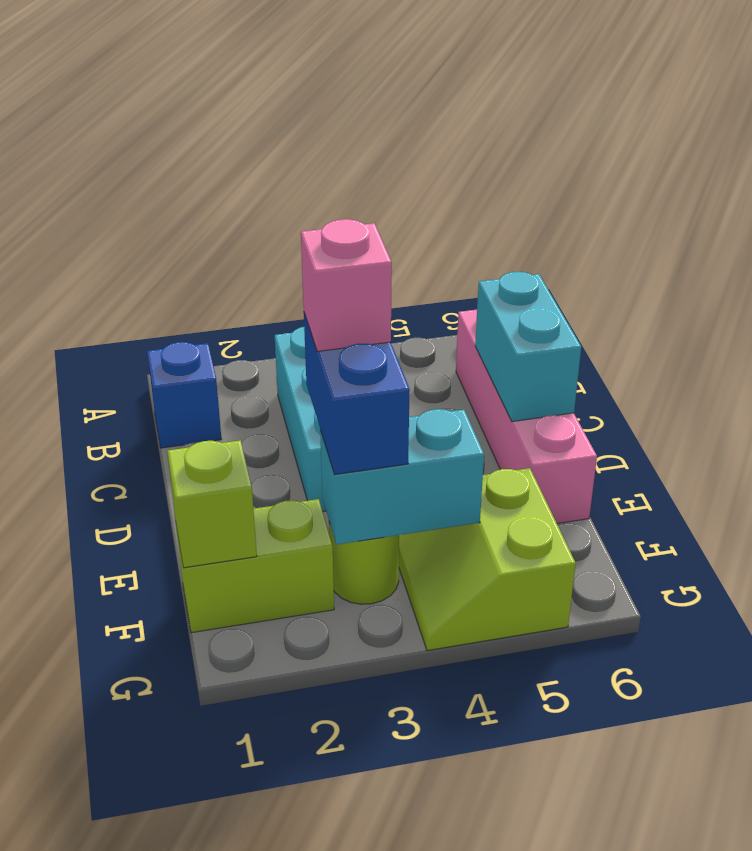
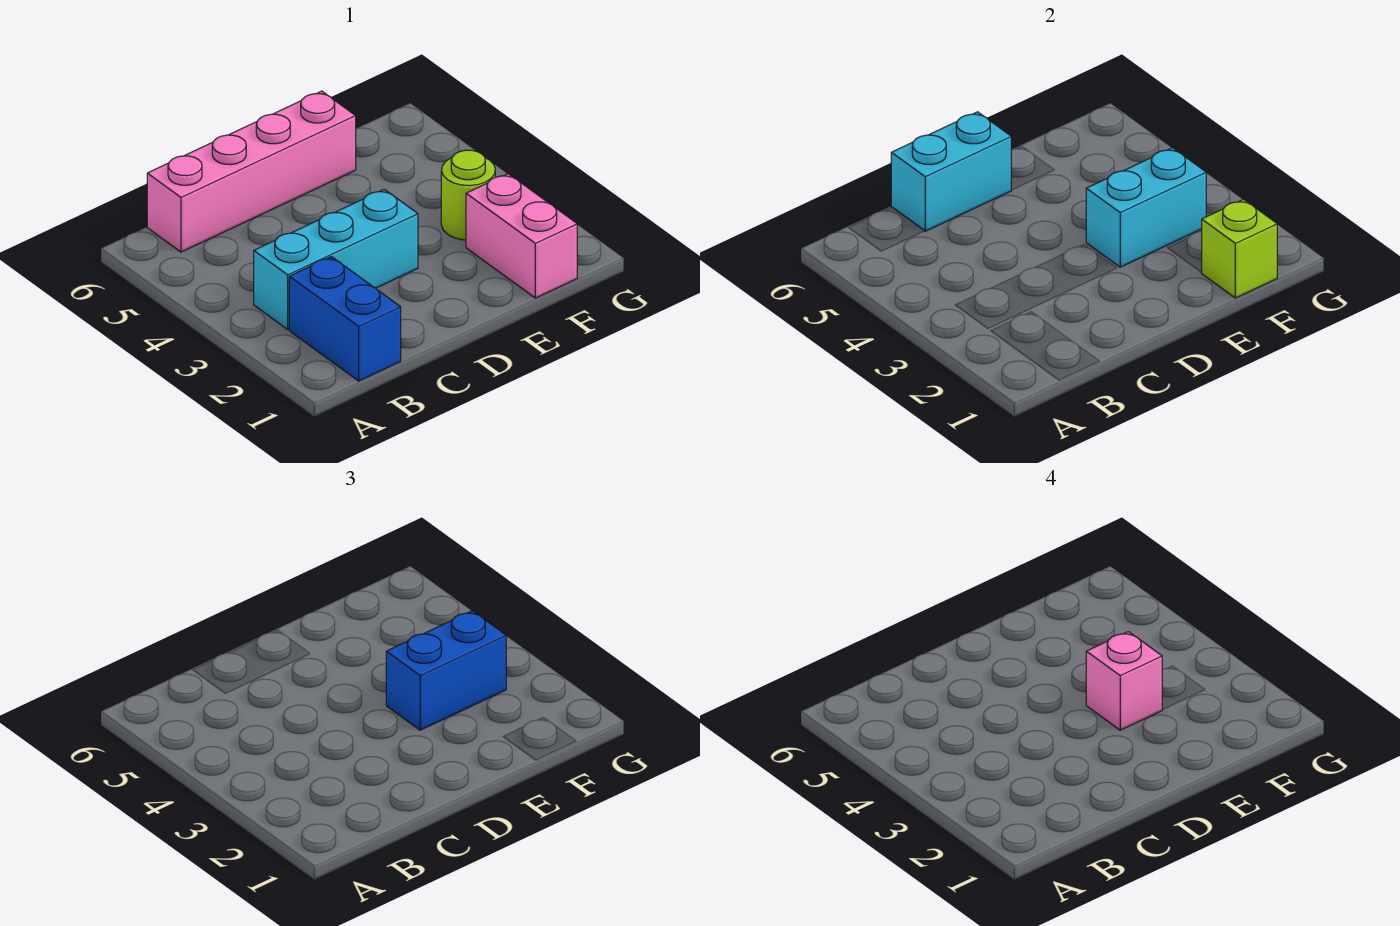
blue brick B1 level 1 -> blue brick B1:B2 level 1
lime brick F1:F2 level 1 -> pink brick F1:F2 level 1
cyan brick F3:F4 level 2 -> cyan brick E3:F3 level 2
lime slope F4:G5 level 1 top 5 -> none

